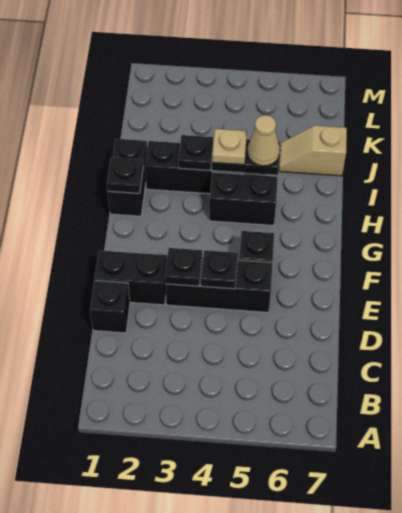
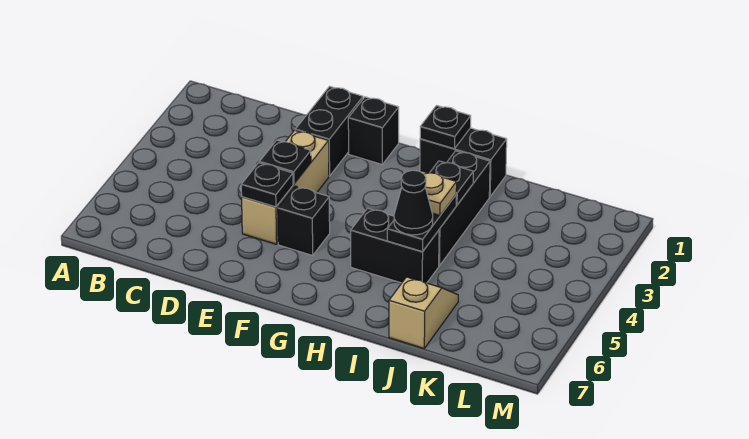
black brick D1 level 1 -> black brick F1 level 1
black brick E3:E5 level 1 -> tan brick E3:E5 level 1
black plate E3 level 2 -> black plate E5 level 2
black brick H4:H5 level 1 -> black brick H5:I5 level 1
tan cone I5 level 3 -> black cone I5 level 3

